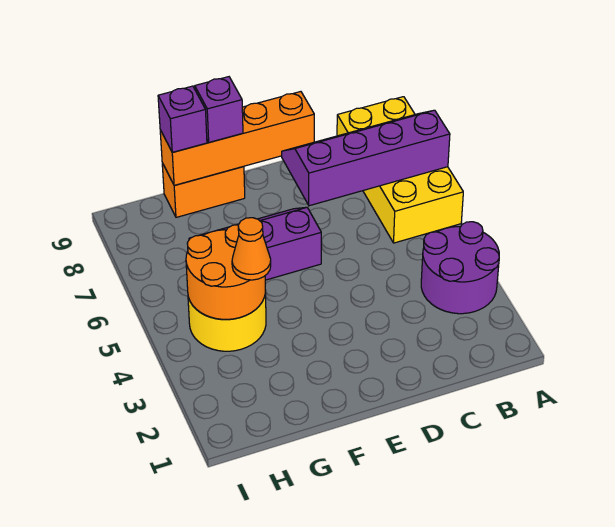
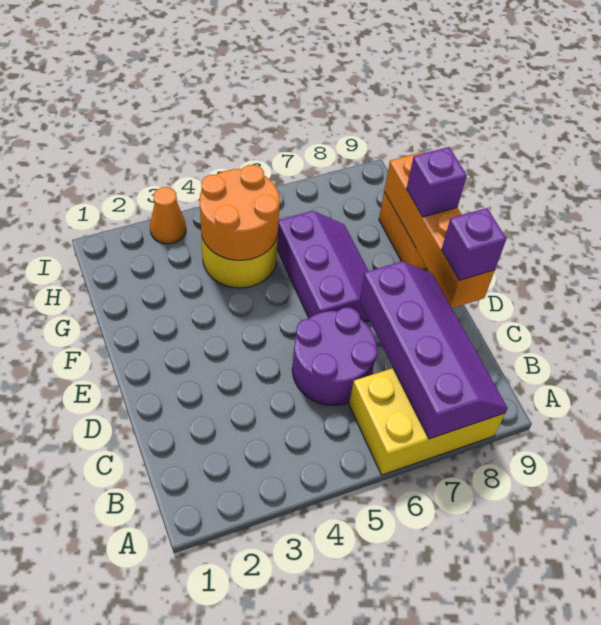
purple round brick A3:B4 level 1 -> purple round brick C5:D6 level 1
yellow brick A6:B9 level 1 -> yellow brick A6:B8 level 1
orange cone G4 level 3 -> orange cone I3 level 1
purple brick G9 level 3 -> purple brick D9 level 3

